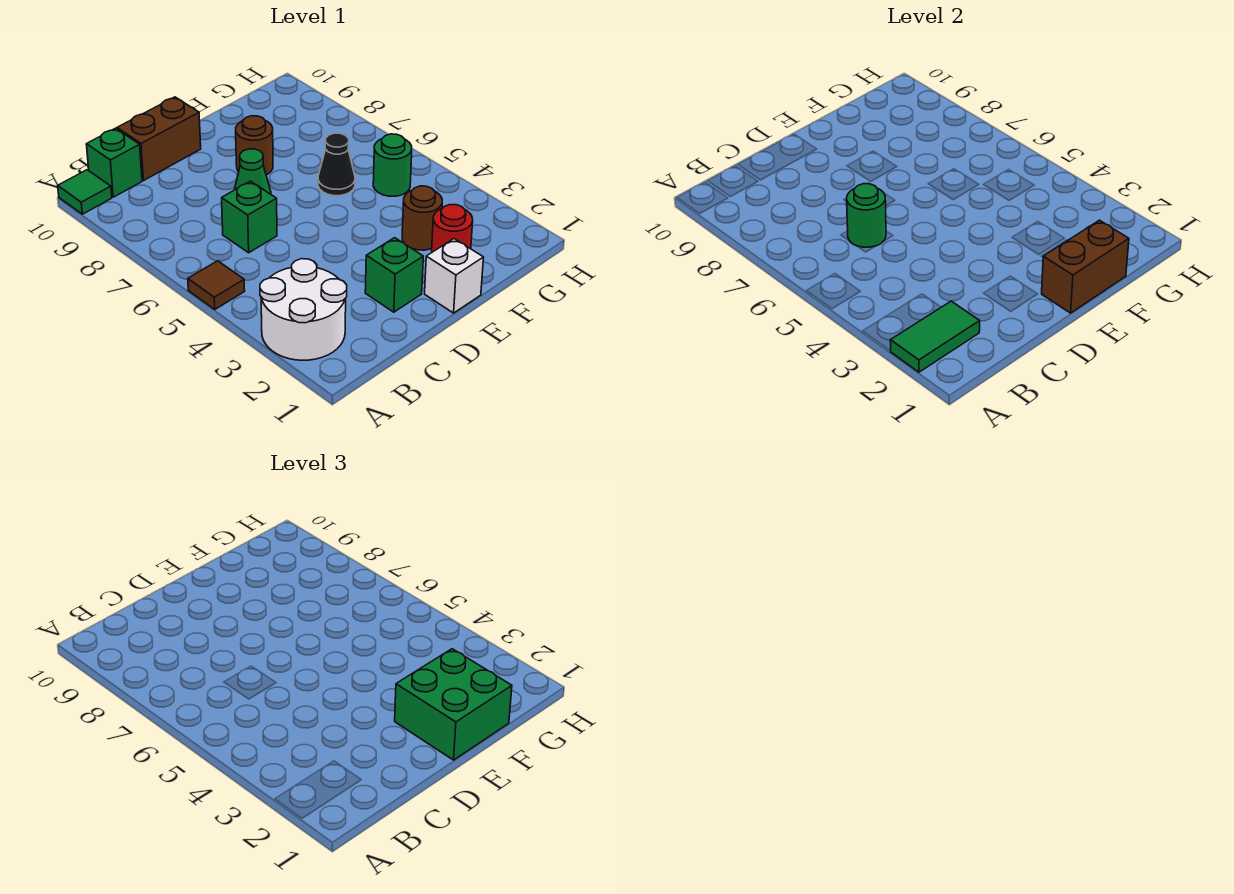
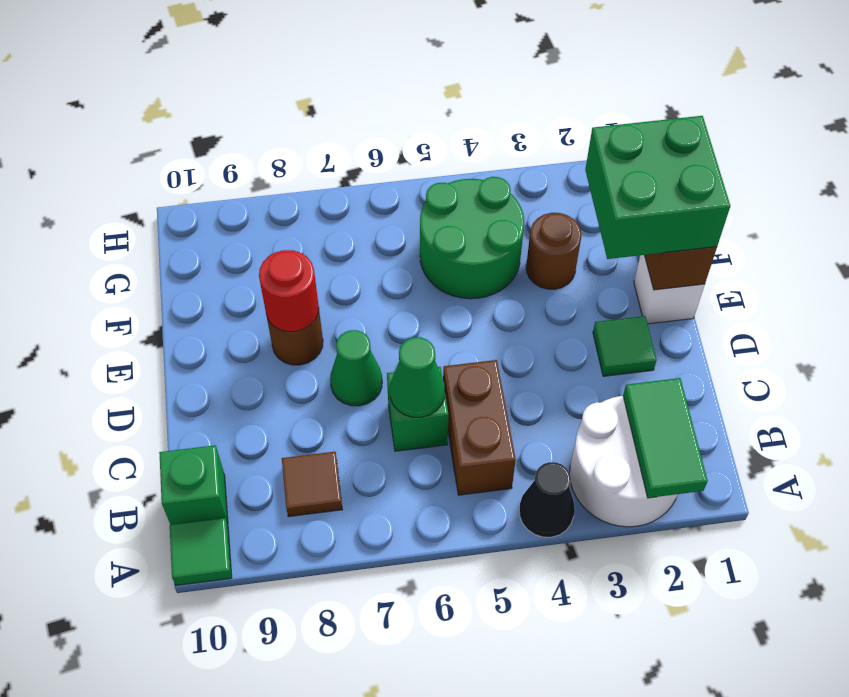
brown tile A5 level 1 -> brown tile B8 level 1
green round brick C6 level 2 -> green cone C6 level 2
brown brick C10:D10 level 1 -> brown brick B5:C5 level 1
green brick D2 level 1 -> green tile D2 level 1
red round brick F2 level 1 -> red round brick E8 level 2
black cone F6 level 1 -> black cone A4 level 1
green round brick G5 level 1 -> green round brick F4:G5 level 1

